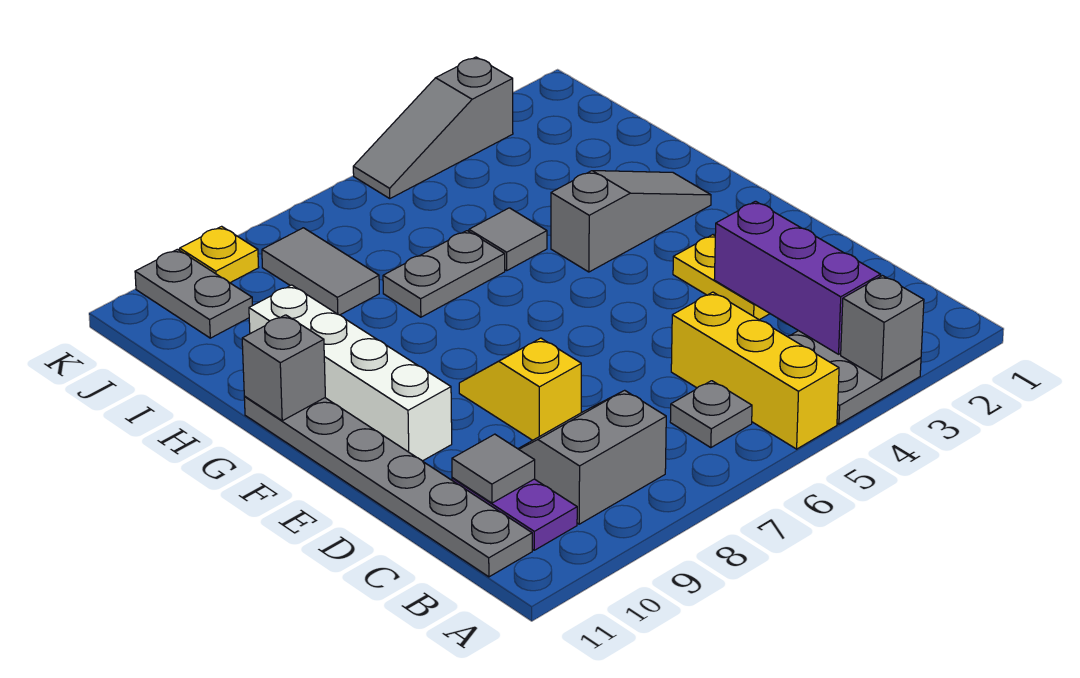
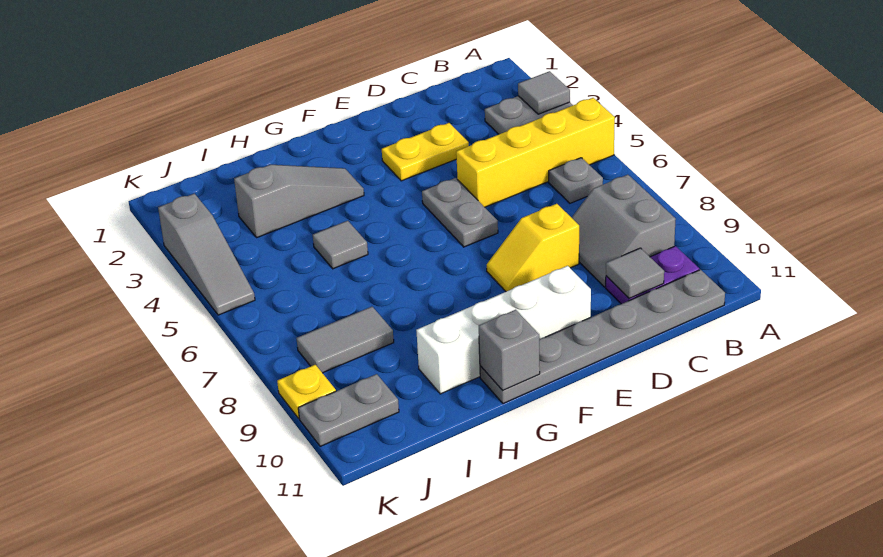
grey brick A3 level 2 -> grey tile A3 level 2
yellow brick A5:C5 level 1 -> yellow brick A5:D5 level 1
purple brick B3:D3 level 2 -> none
grey slope G2:G4 level 1 top 4 -> grey slope G3:I3 level 1 top I
grey plate H6:H7 level 1 -> grey plate E5:E6 level 1

